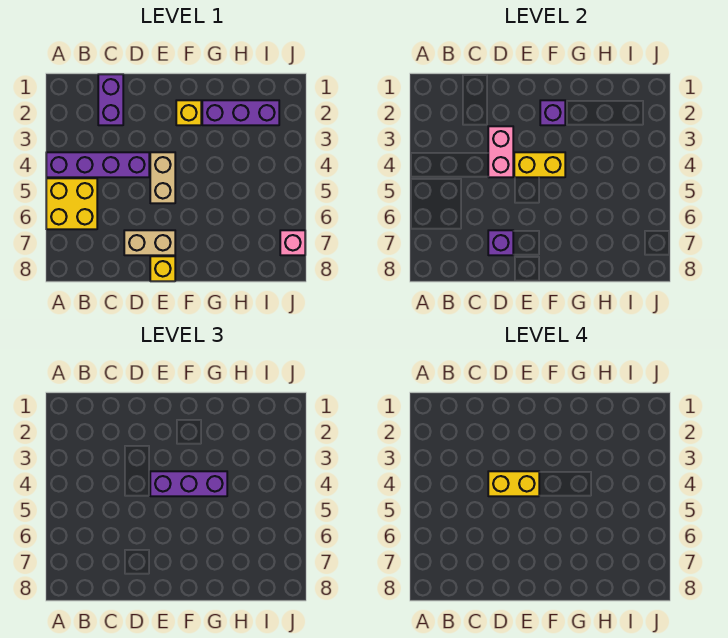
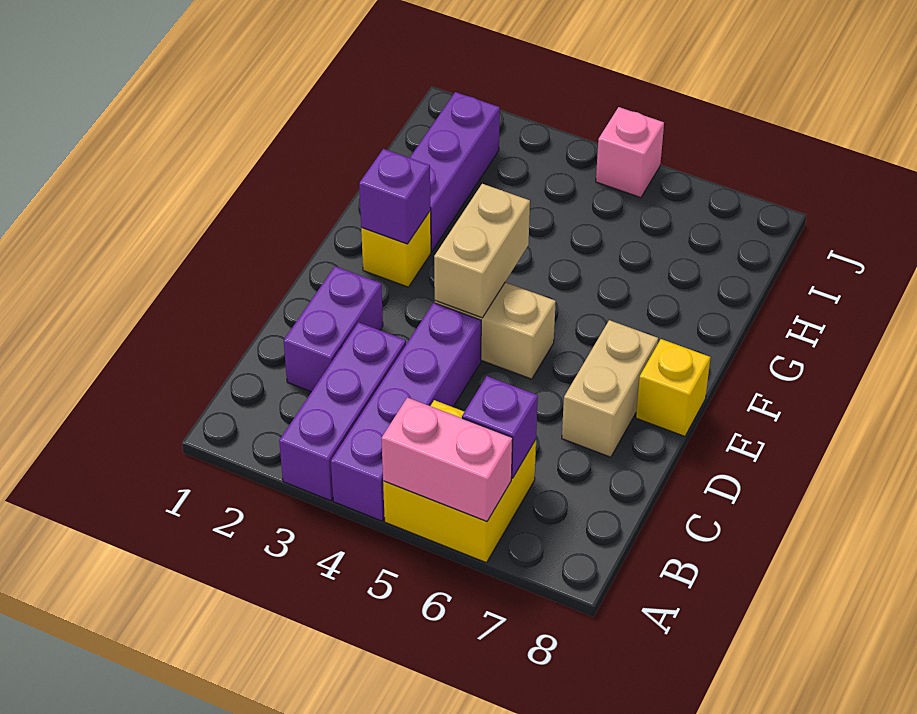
purple brick C1:C2 level 1 -> purple brick C2:D2 level 1
pink brick D3:D4 level 2 -> pink brick A5:A6 level 2
yellow brick D4:E4 level 4 -> none
purple brick D7 level 2 -> purple brick B6 level 2
yellow brick E4:F4 level 2 -> tan brick E4:F4 level 2
purple brick E4:G4 level 3 -> purple brick A3:C3 level 1
pink brick J7 level 1 -> pink brick J5 level 1

